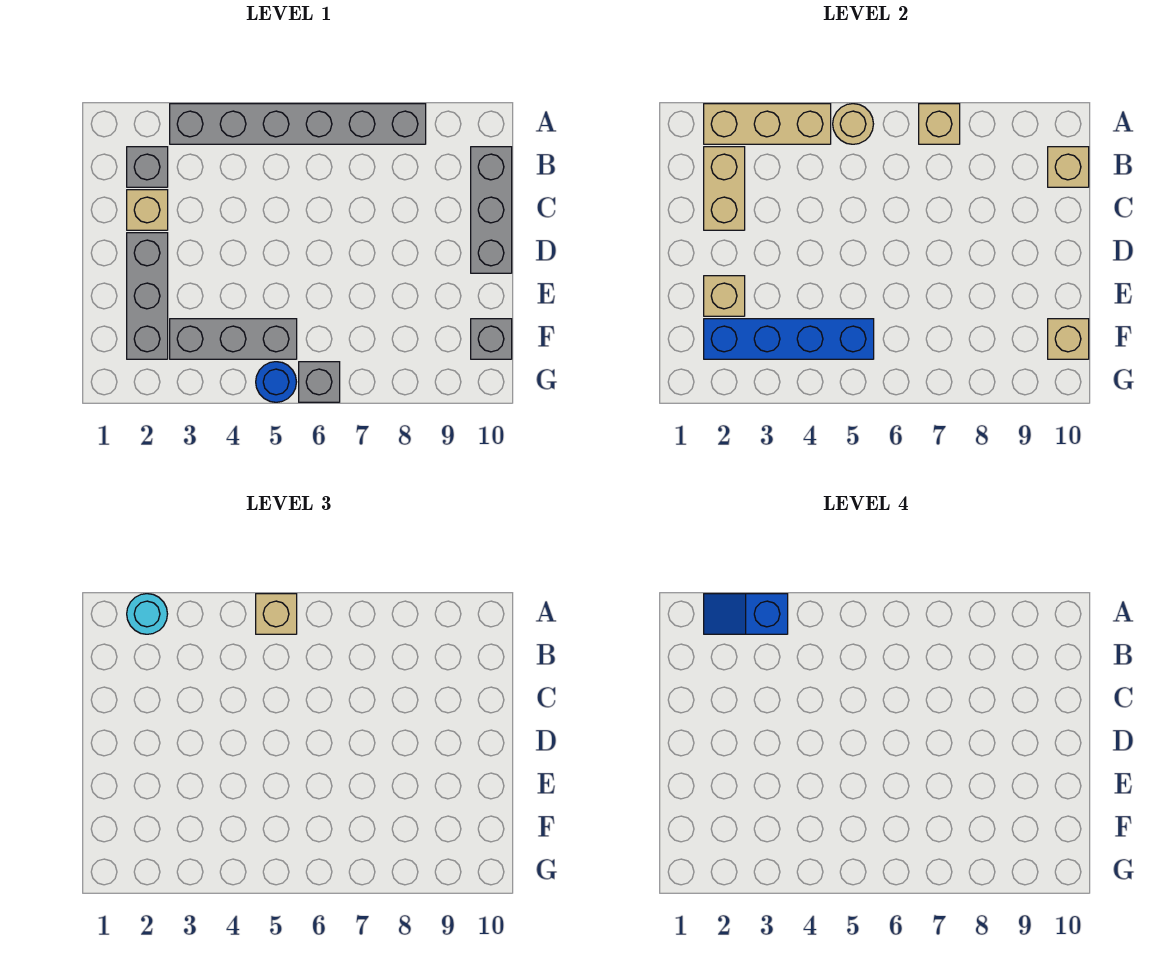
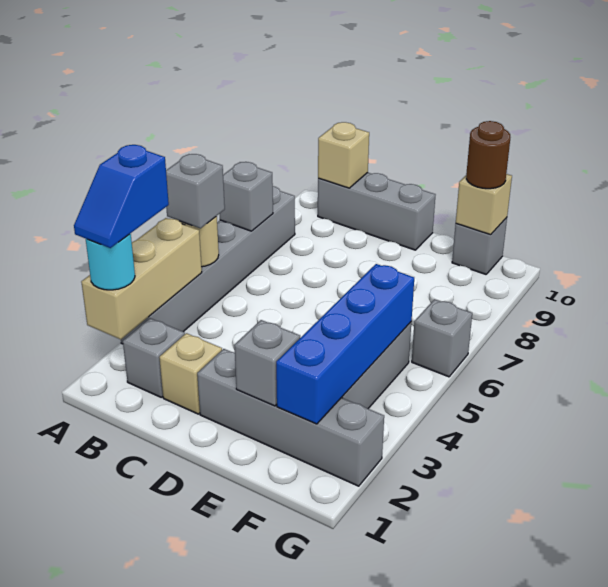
tan brick A5 level 3 -> grey brick A5 level 3
tan brick A7 level 2 -> grey brick A7 level 2
tan brick B2:C2 level 2 -> none
grey brick D2:F2 level 1 -> grey brick D2:G2 level 1
tan brick E2 level 2 -> grey brick E2 level 2
none -> brown round brick F10 level 3
blue round brick G5 level 1 -> none

